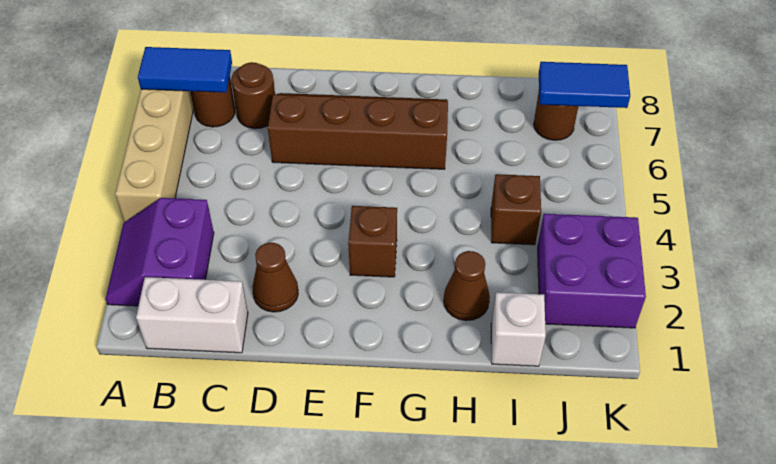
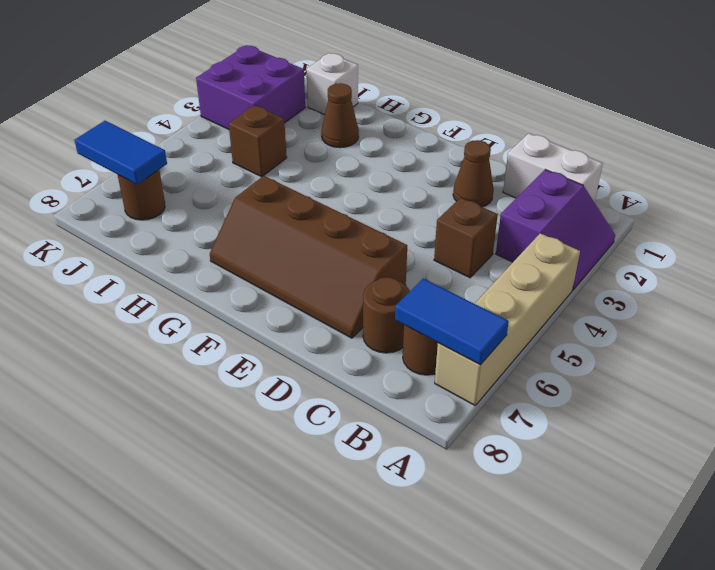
brown brick F3 level 1 -> brown brick C4 level 1

